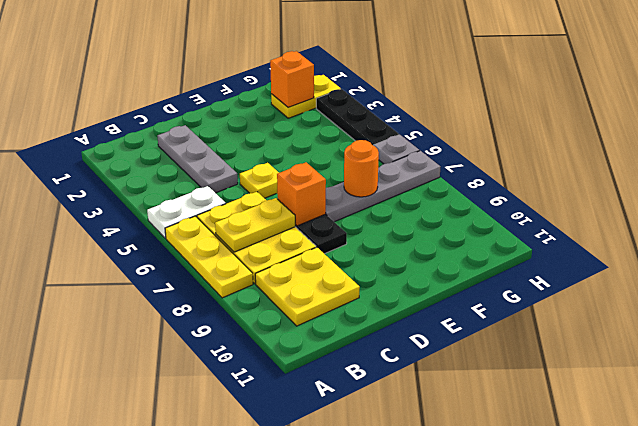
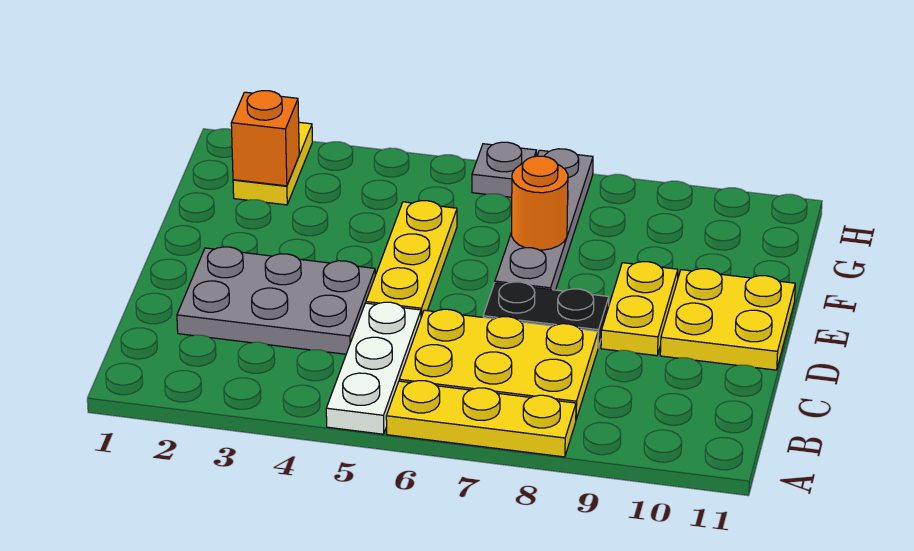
white plate A5:B5 level 1 -> white plate A5:C5 level 1
yellow plate B7:C7 level 2 -> yellow plate D9:E9 level 1
yellow plate B9:C10 level 1 -> yellow plate D10:E11 level 1
grey plate C2:C4 level 1 -> grey plate C2:D4 level 1
yellow plate D5 level 1 -> yellow plate D5:F5 level 1
orange brick D7 level 2 -> none
black plate H3:H5 level 1 -> none

